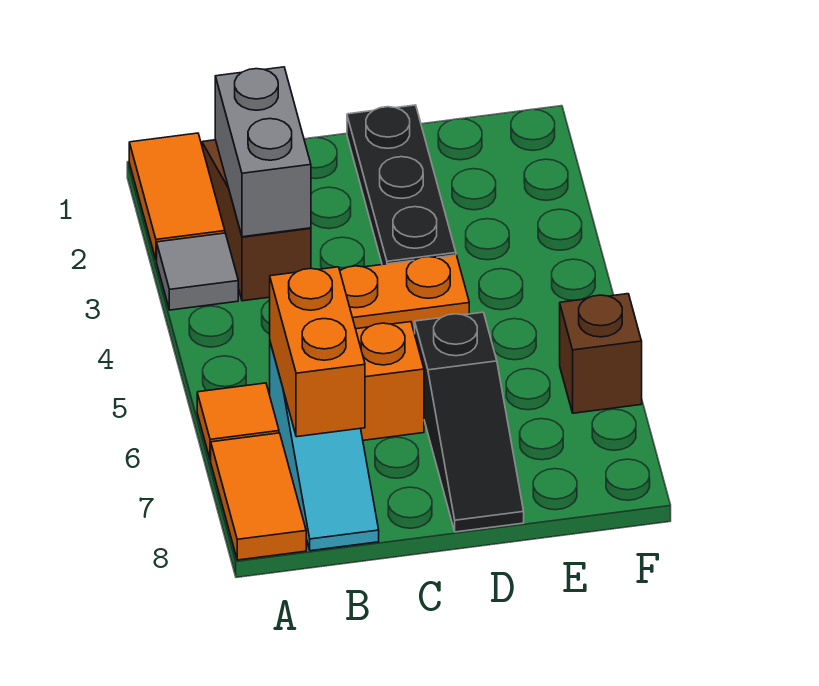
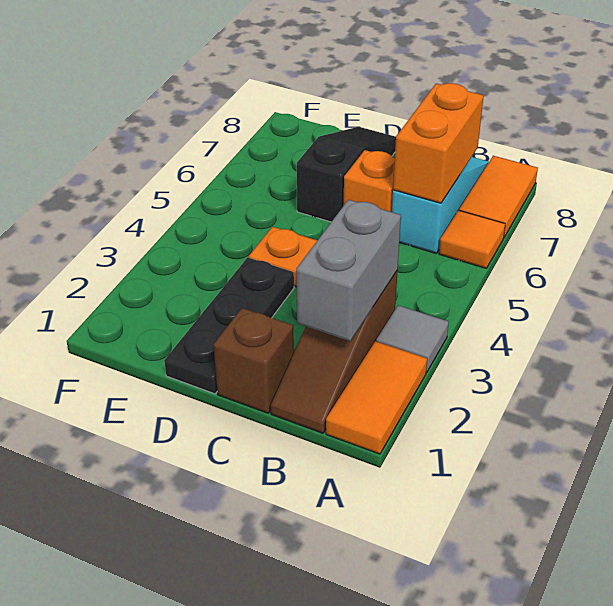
brown brick F6 level 1 -> brown brick C1 level 1

